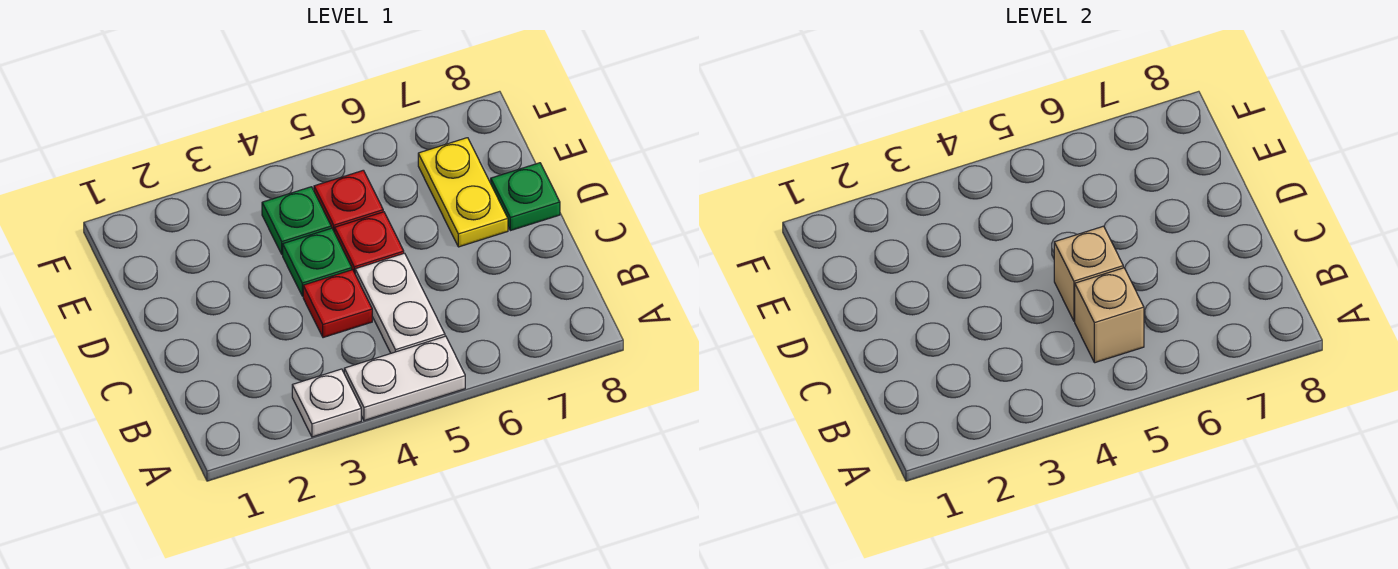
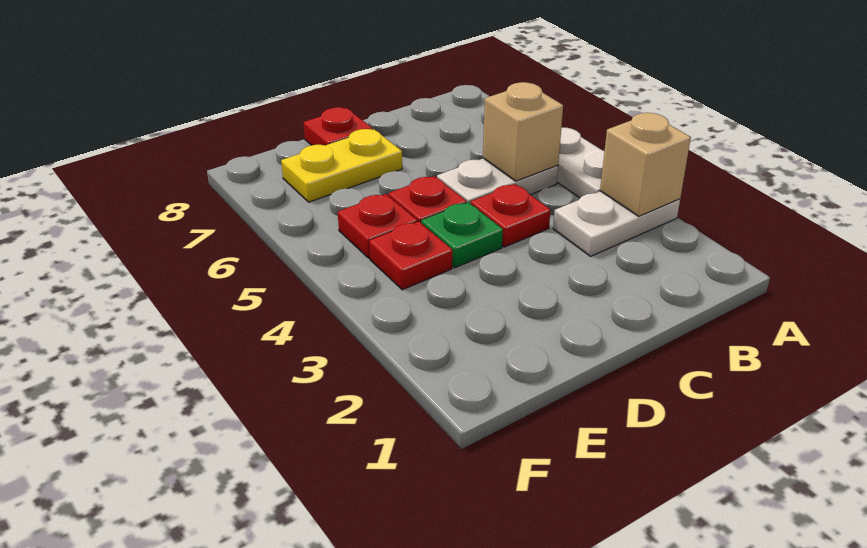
white plate A3 level 1 -> white plate A3:B3 level 1
tan brick C5 level 2 -> tan brick A3 level 2
green plate D8 level 1 -> red plate D8 level 1
green plate E4 level 1 -> red plate E4 level 1

